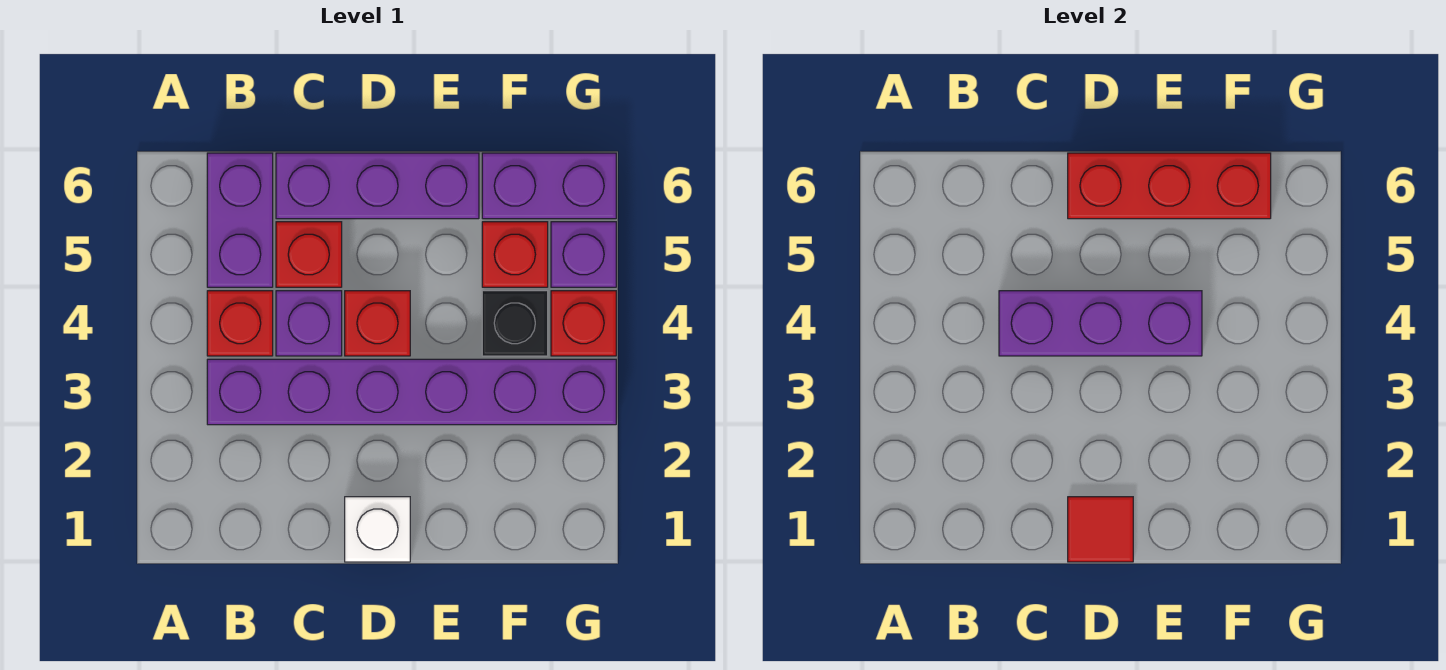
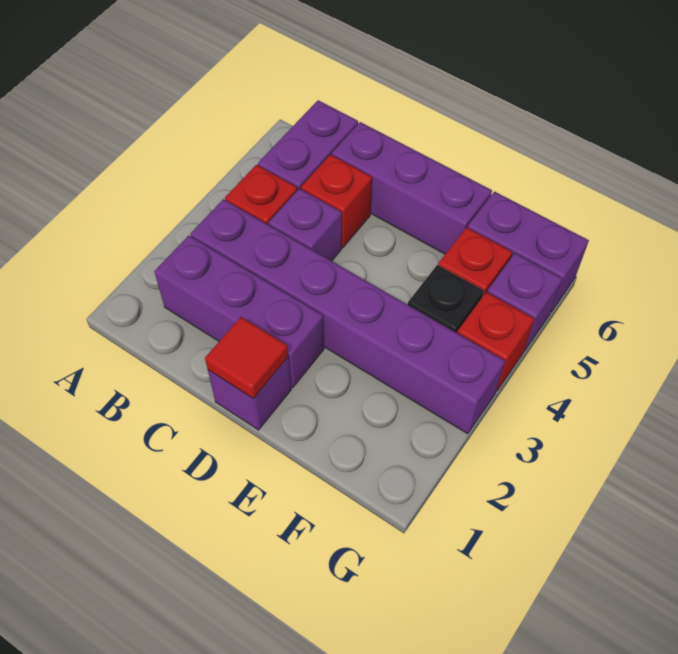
purple brick C4:E4 level 2 -> purple brick B2:D2 level 1
white brick D1 level 1 -> purple brick D1 level 1
red brick D4 level 1 -> none
red brick D6:F6 level 2 -> none

